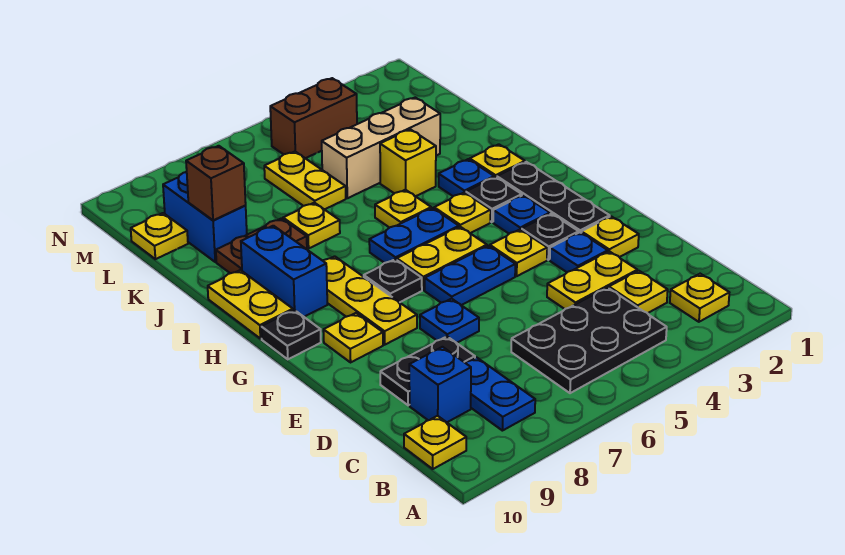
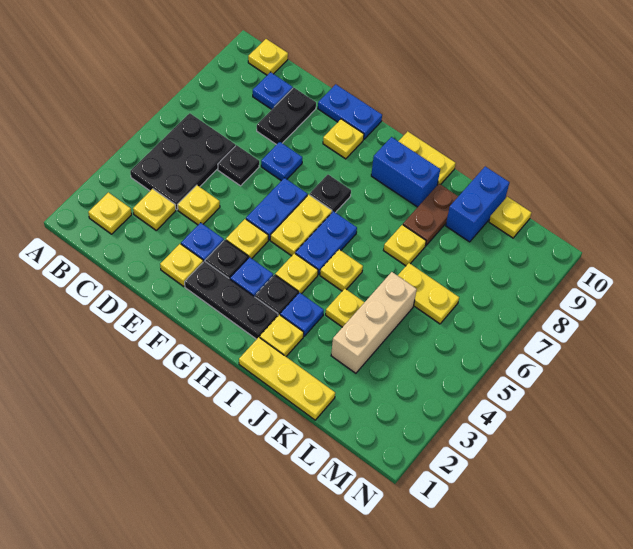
blue plate B8:C8 level 1 -> blue plate E10:F10 level 1
blue brick C9 level 1 -> blue plate C9 level 1
yellow plate D3:D4 level 1 -> yellow plate D4 level 1
yellow plate F8:H8 level 1 -> yellow plate I1:K1 level 1
black plate G10 level 1 -> black plate D6 level 1
yellow brick J4 level 1 -> yellow plate J4 level 1
blue brick K9:L9 level 1 -> blue brick K9:K10 level 1
brown brick K9 level 2 -> none
brown brick M4:M5 level 1 -> none

